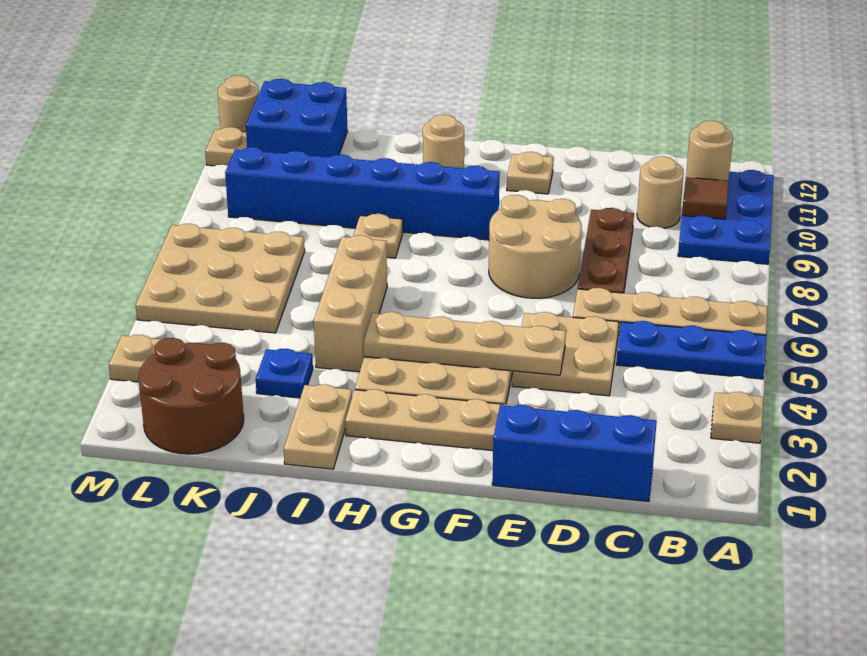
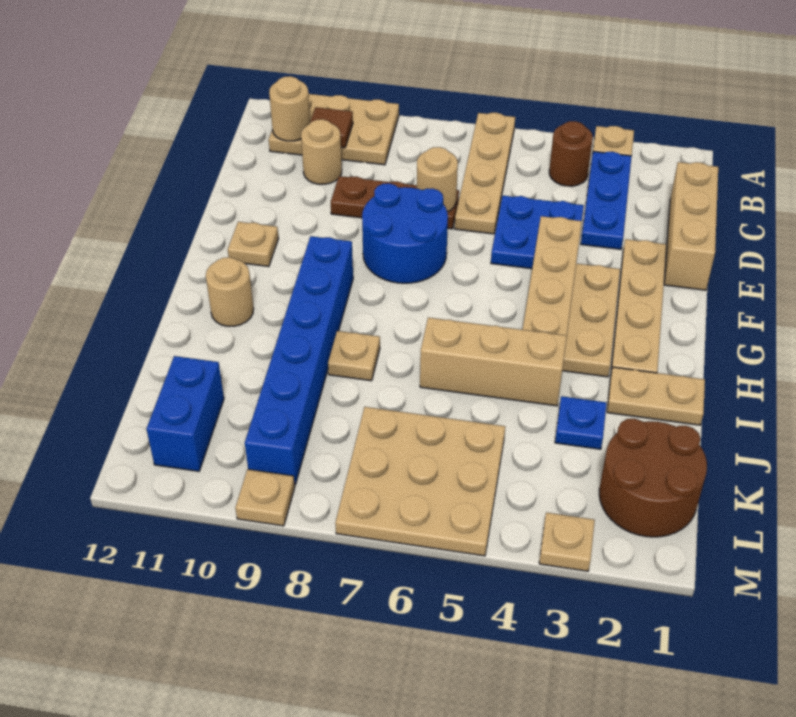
blue plate A5:C5 level 1 -> blue plate B3:D3 level 1
blue plate A9:B11 level 1 -> tan plate A9:B11 level 1
none -> brown round brick B4 level 1
blue brick C1:E1 level 1 -> tan brick C1:E1 level 1
tan plate D4:E5 level 1 -> blue plate D4:E5 level 1
tan round brick E7:F8 level 1 -> blue round brick E7:F8 level 1
blue brick K11:L12 level 1 -> blue brick K11:L11 level 1
tan plate M11 level 1 -> tan plate M9 level 1
tan round brick M12 level 1 -> tan round brick D7 level 2

